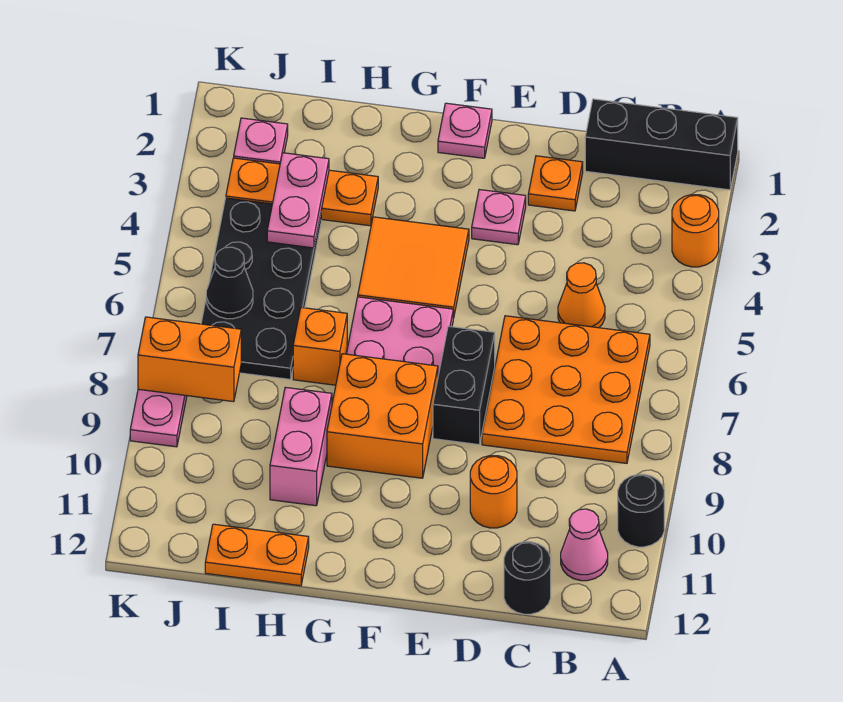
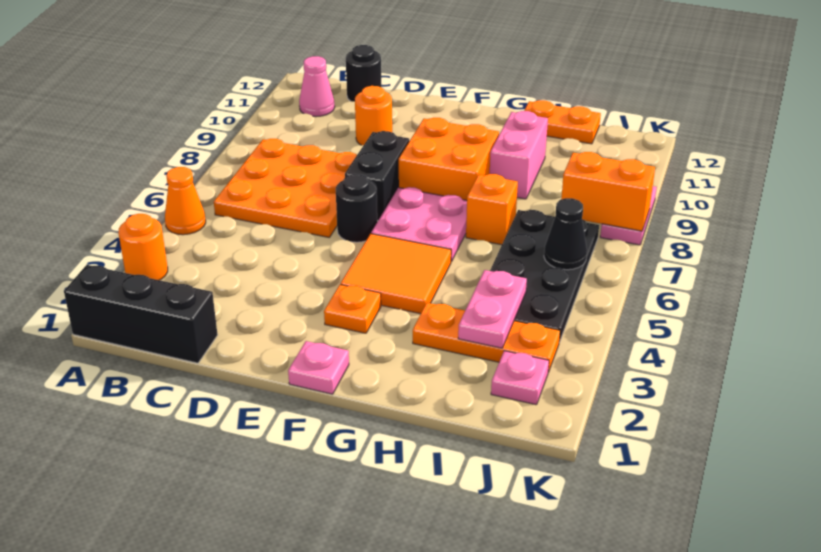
black round brick A10 level 1 -> black round brick E6 level 1
orange cone C5 level 1 -> orange cone A5 level 1
orange plate D2 level 1 -> orange plate F3 level 1
pink plate E3 level 1 -> none

